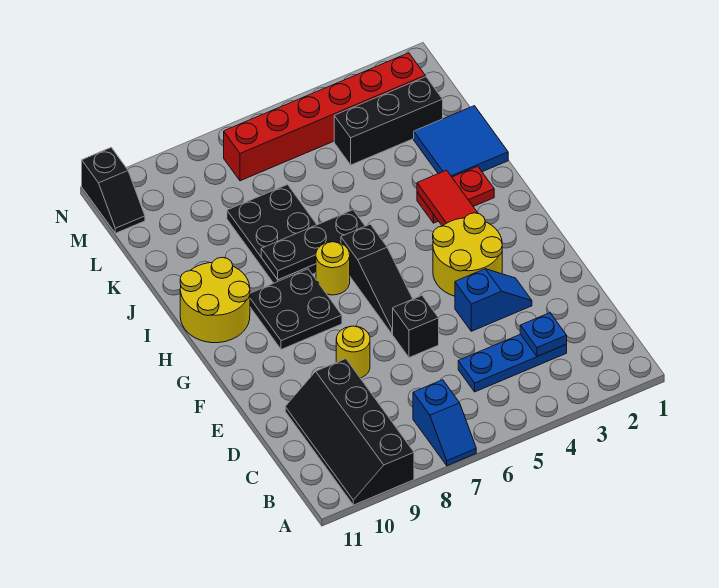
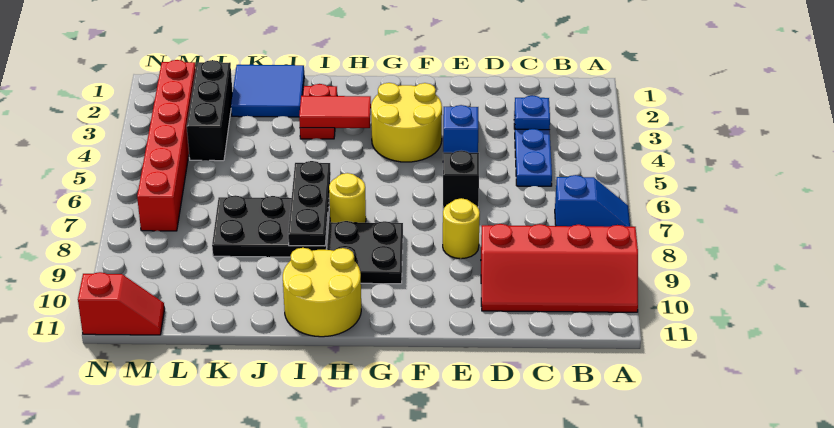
black slope A9:D10 level 1 top 9 -> red slope A9:D10 level 1 top 9
black slope F6:H6 level 1 top H -> none
black slope M11:N11 level 1 top N -> red slope M11:N11 level 1 top N

